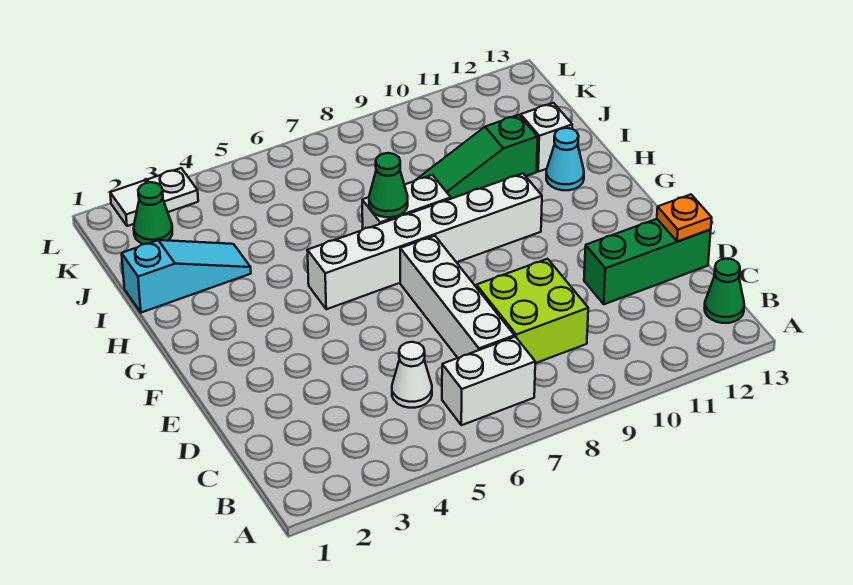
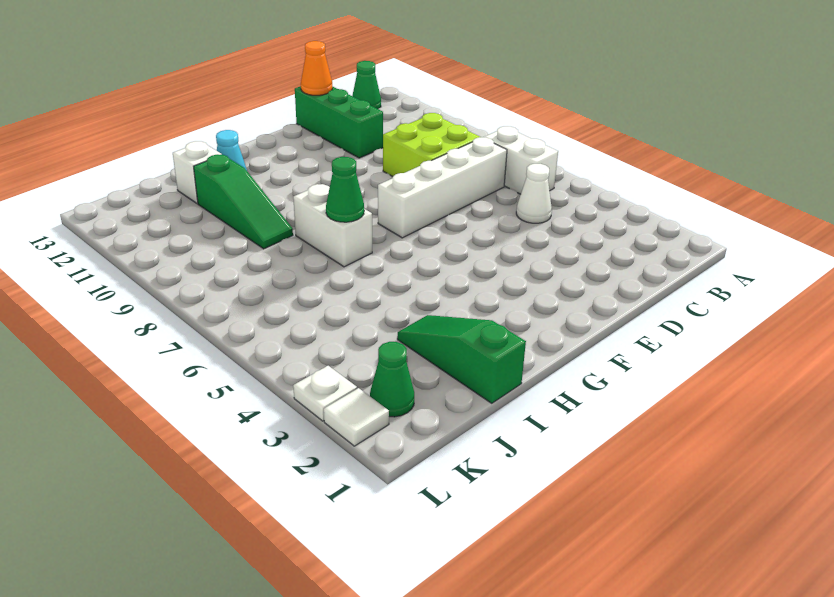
orange plate D13 level 2 -> orange cone D13 level 2
white brick G5:G10 level 1 -> none
cyan slope I1:I3 level 1 top 1 -> green slope I1:I3 level 1 top 1

